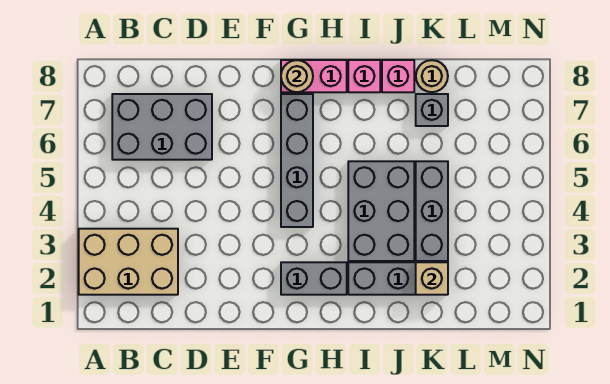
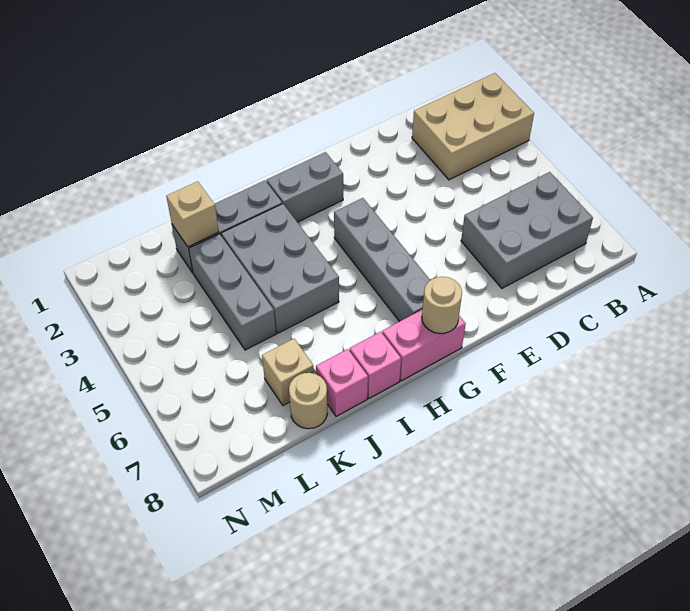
grey brick K7 level 1 -> tan brick K7 level 1

